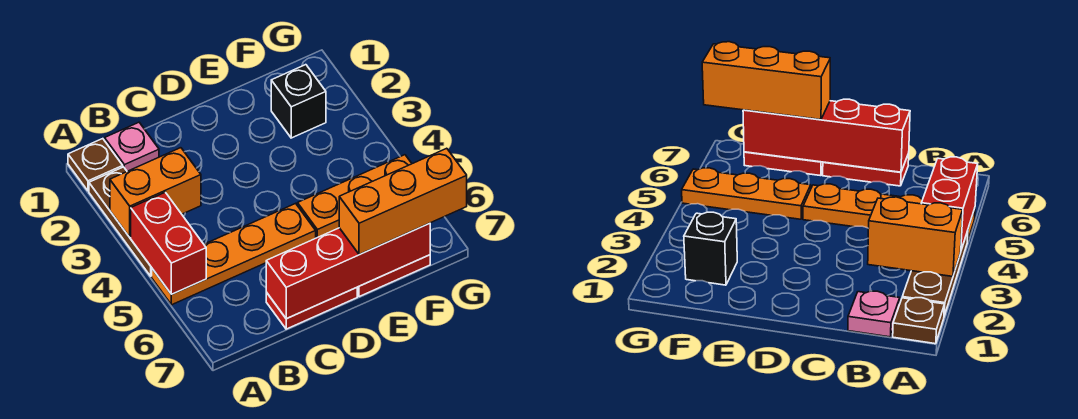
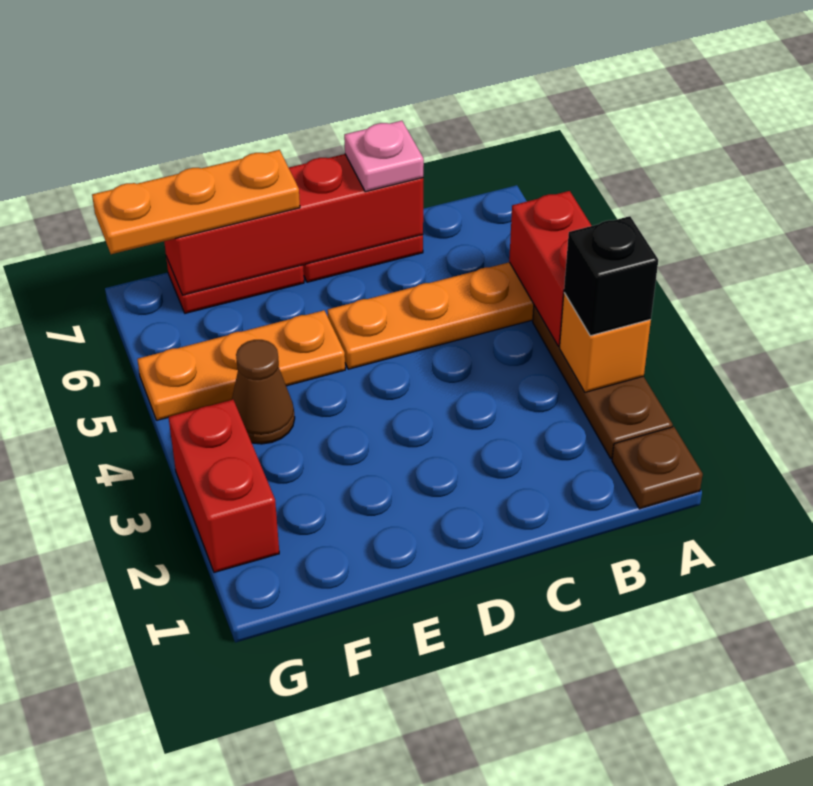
orange brick A3:B3 level 2 -> orange brick A3 level 2
pink plate B1 level 1 -> pink plate C7 level 3
orange brick E7:G7 level 3 -> orange plate E7:G7 level 3
black brick F2 level 1 -> black brick A3 level 3
none -> brown cone F4 level 1
none -> red brick G2:G3 level 1

